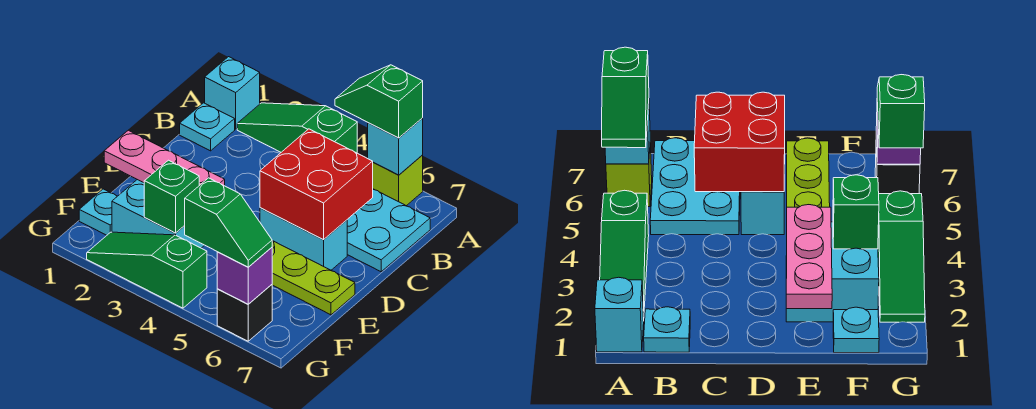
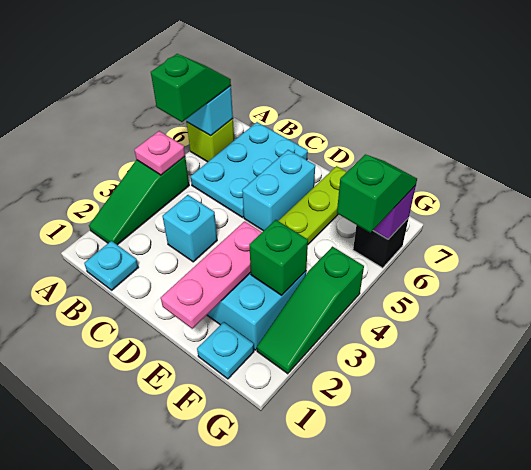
cyan brick A1 level 1 -> cyan brick C3 level 1
none -> pink plate A4 level 2
green slope A5:A6 level 3 top 6 -> green slope A5:A6 level 3 top 5
red brick C5:D6 level 2 -> none

